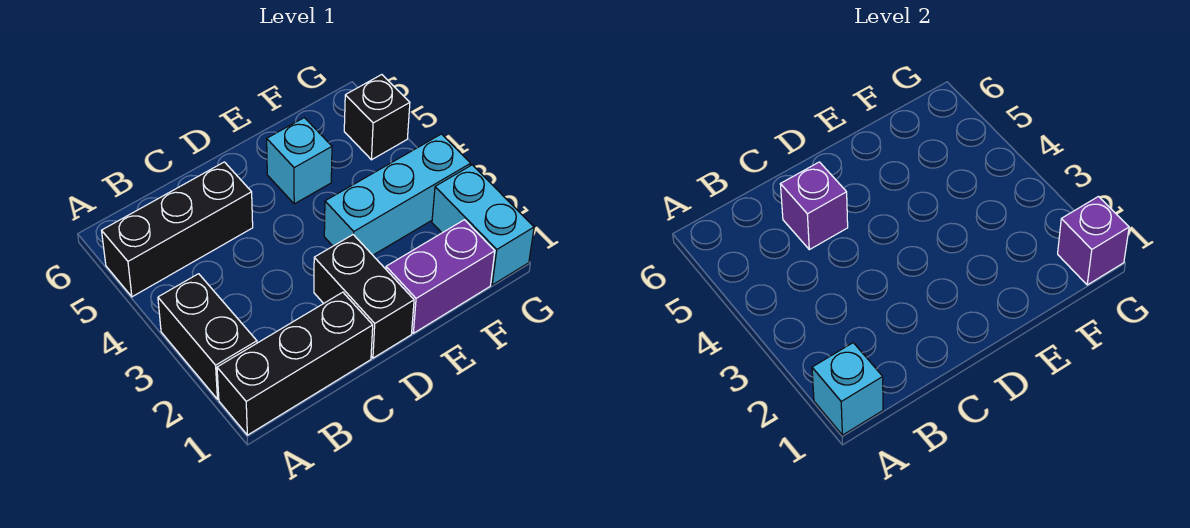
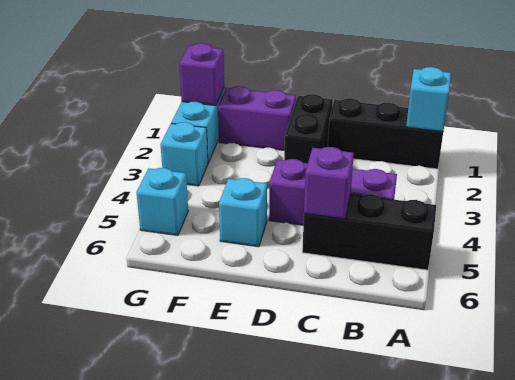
black brick A2:A3 level 1 -> none
none -> purple brick B4:D4 level 1
cyan brick E3:G3 level 1 -> cyan brick G3 level 1
black brick G5 level 1 -> cyan brick G5 level 1

